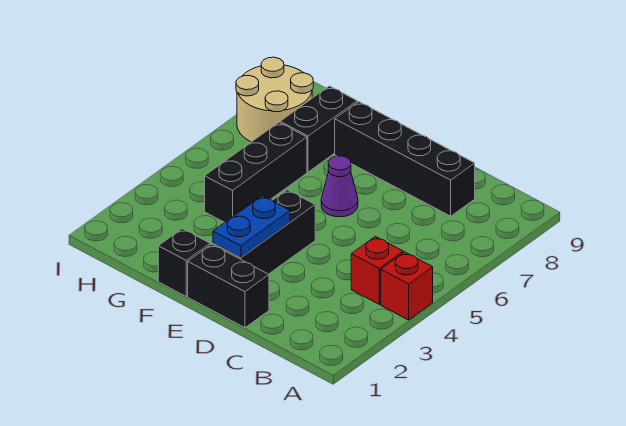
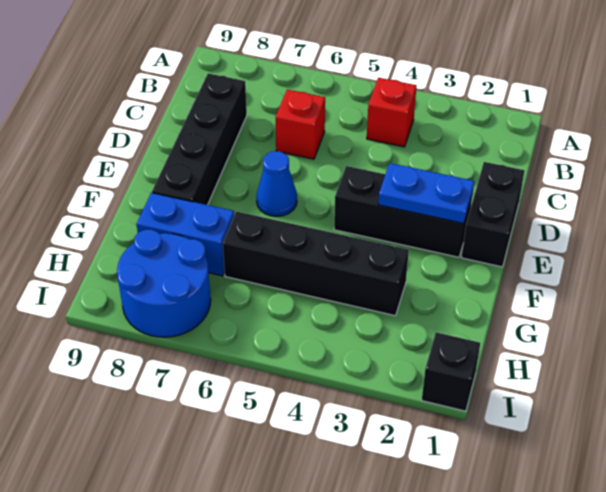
red brick A4 level 1 -> red brick C6 level 1
purple cone E6 level 1 -> blue cone E6 level 1
black brick F1 level 1 -> black brick I1 level 1
black brick G4:G6 level 1 -> black brick G3:G6 level 1
black brick G7:G8 level 1 -> blue brick G7:G8 level 1
tan round brick H7:I8 level 1 -> blue round brick H7:I8 level 1

